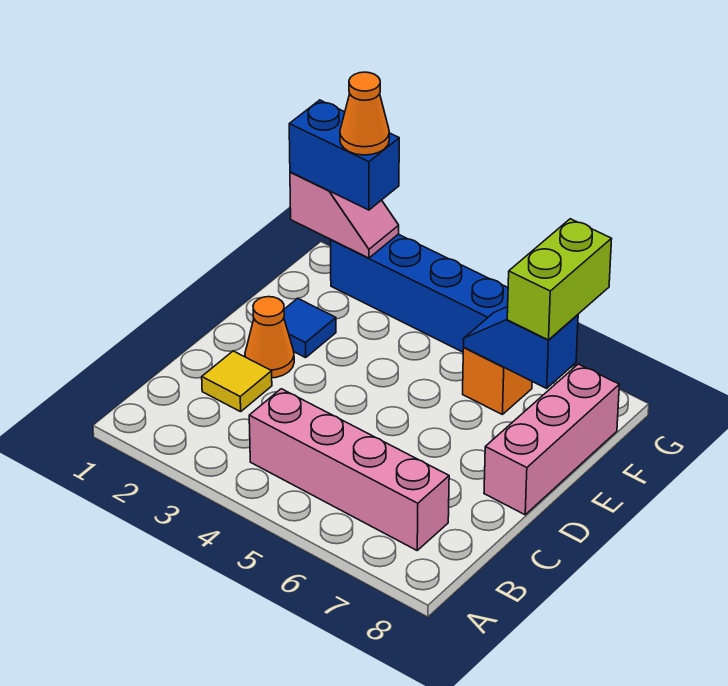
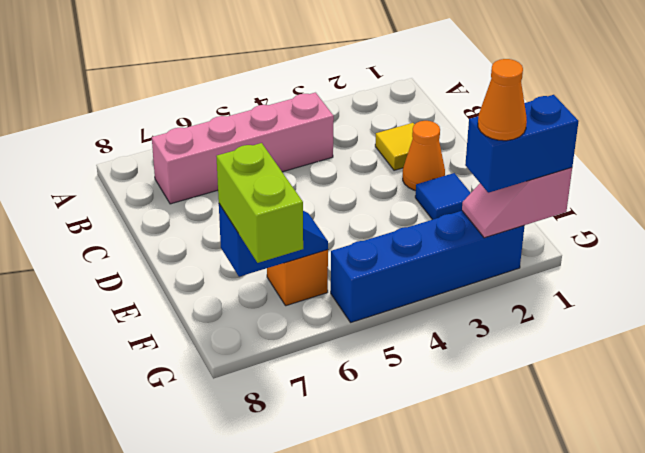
pink brick D8:F8 level 1 -> none

